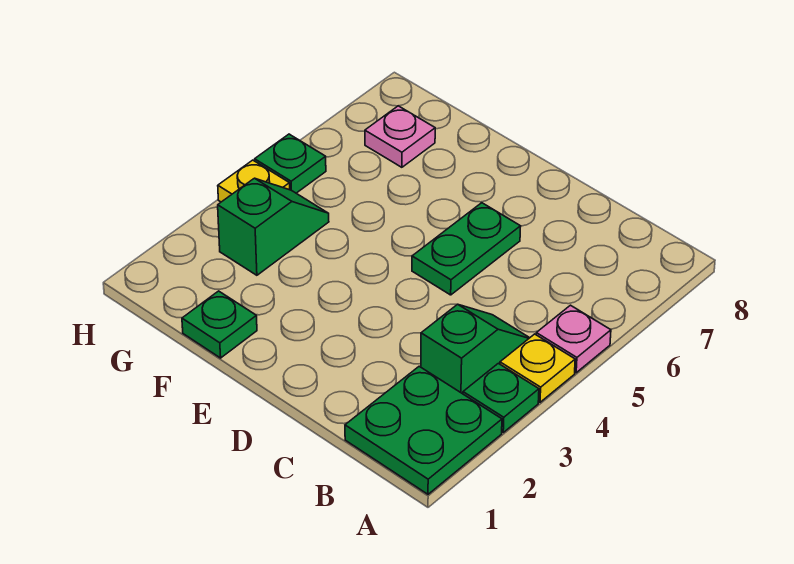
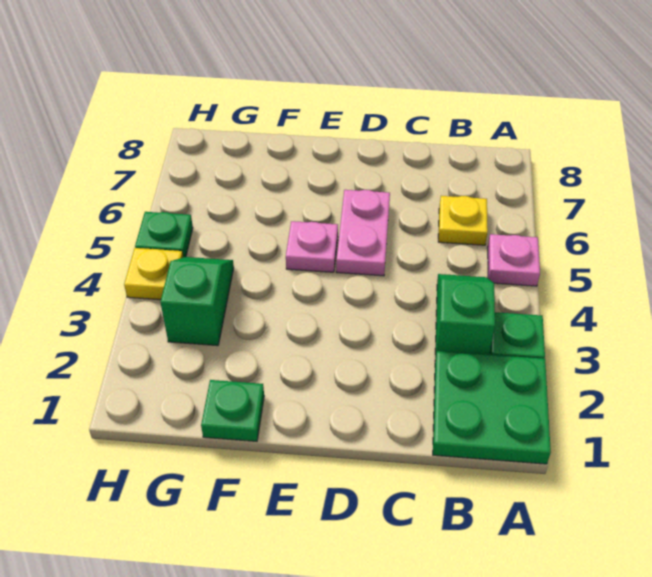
yellow plate A4 level 1 -> yellow plate B6 level 1
green plate D5:D6 level 1 -> pink plate D5:D6 level 1
pink plate G7 level 1 -> pink plate E5 level 1

